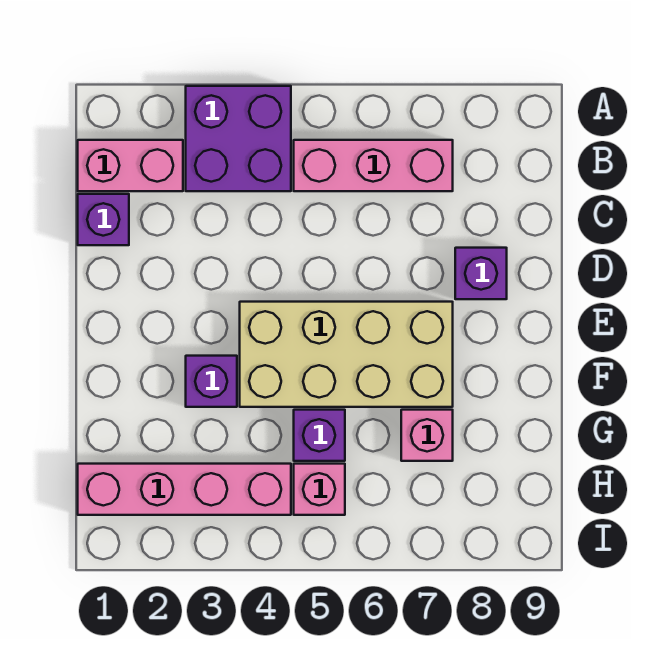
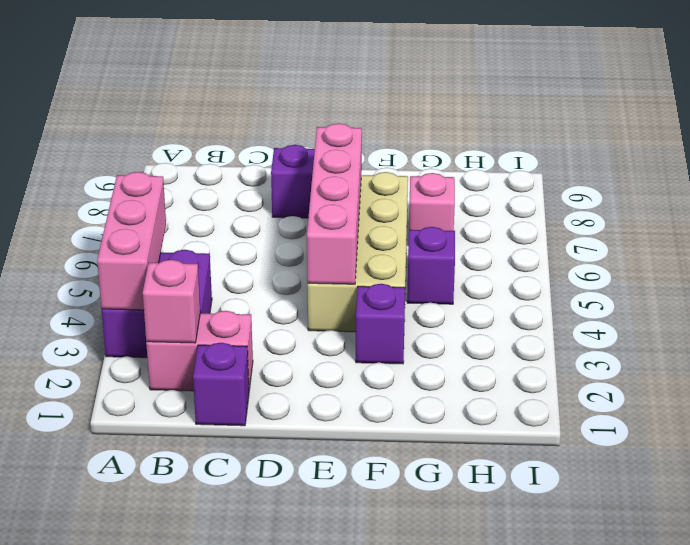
pink brick B1:B2 level 1 -> pink brick B2:C2 level 1
pink brick B5:B7 level 1 -> pink brick A3:A5 level 2
pink brick H1:H4 level 1 -> pink brick E4:E7 level 2
pink brick H5 level 1 -> pink brick B2 level 2

